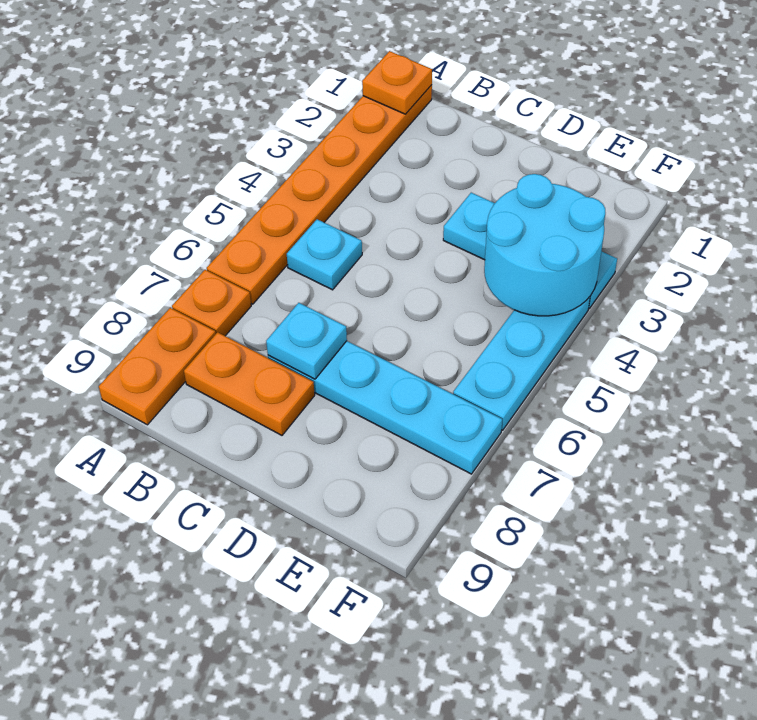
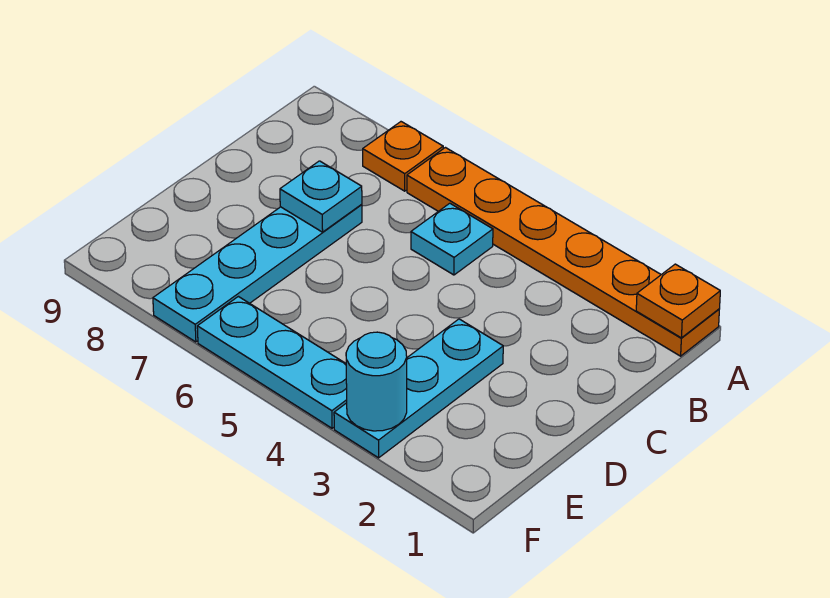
orange plate A8:A9 level 1 -> none
orange plate B8:C8 level 1 -> none
cyan round brick E3:F4 level 2 -> cyan round brick F3 level 2

